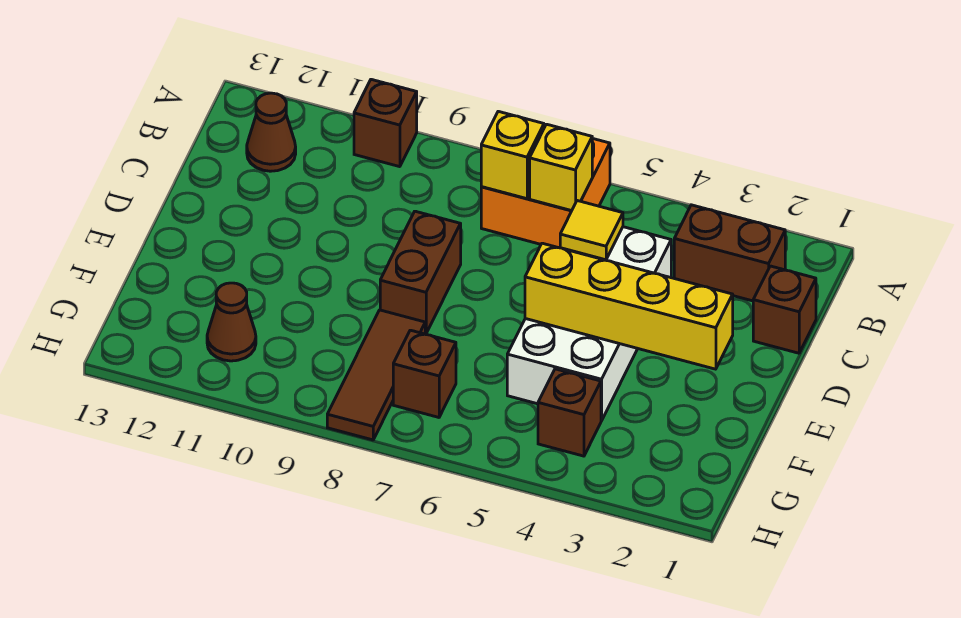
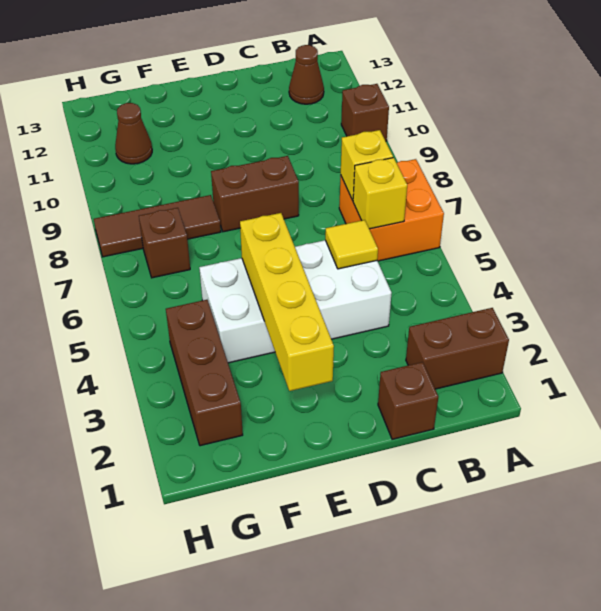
brown brick B2:B3 level 1 -> brown brick A2:B2 level 1
brown brick G4 level 1 -> brown brick G2:G4 level 1

